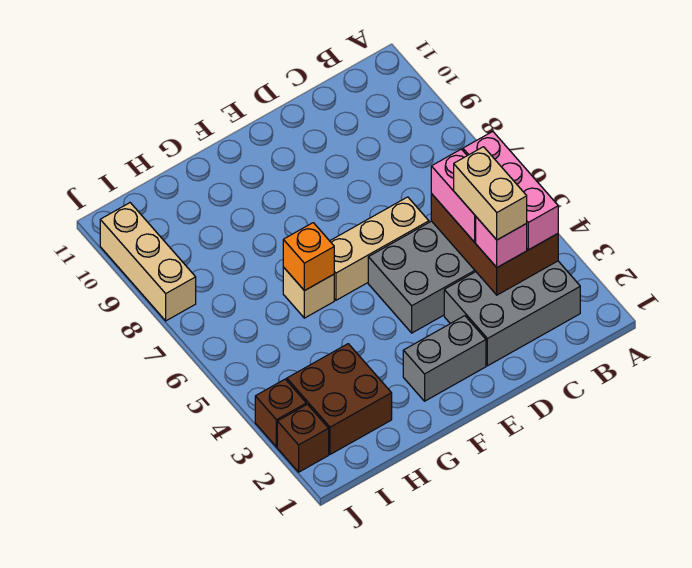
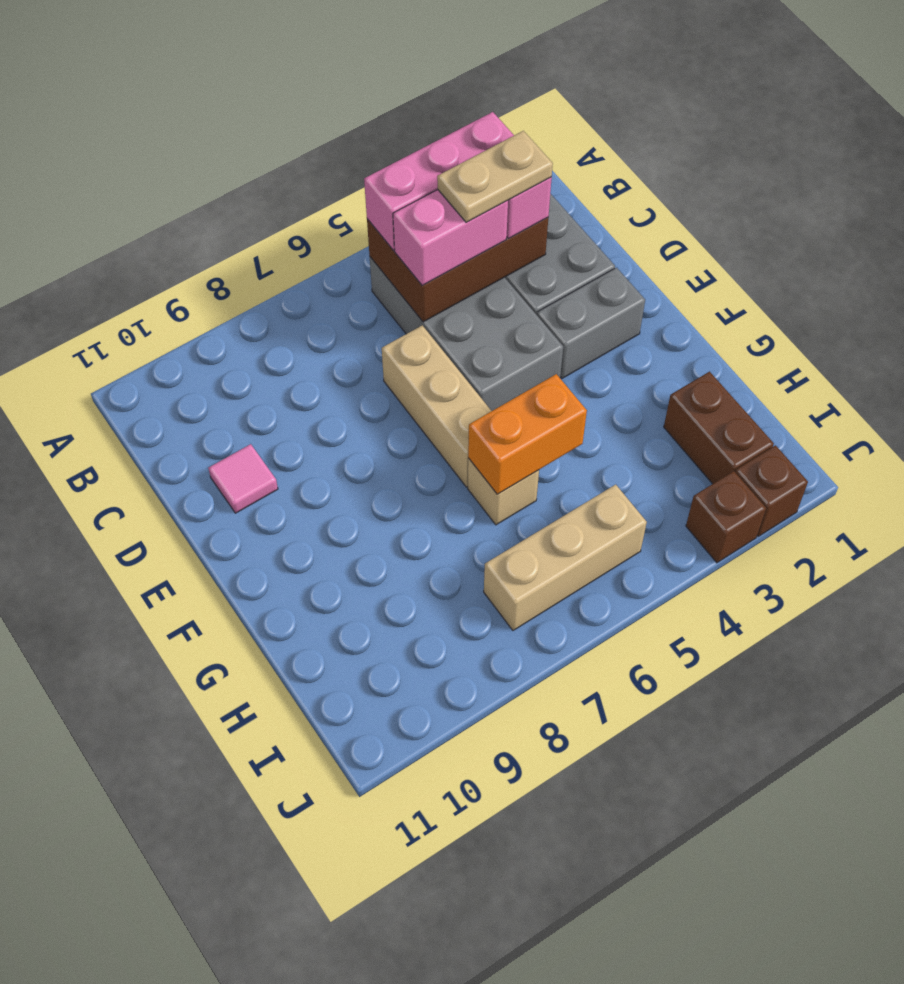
tan brick C3:C4 level 4 -> tan plate C3:C4 level 4
none -> pink tile D10 level 1
grey brick E2:F2 level 1 -> grey brick E2:E3 level 1
orange brick G6 level 2 -> orange brick G5:G6 level 2
brown brick H2:I3 level 1 -> brown brick H2:I2 level 1
tan brick J8:J10 level 1 -> tan brick I5:I7 level 1

